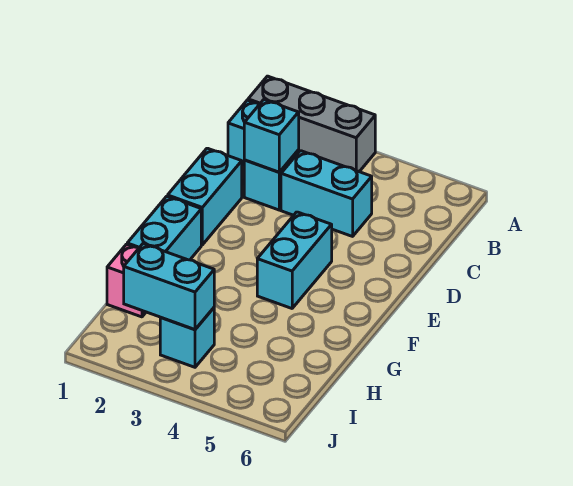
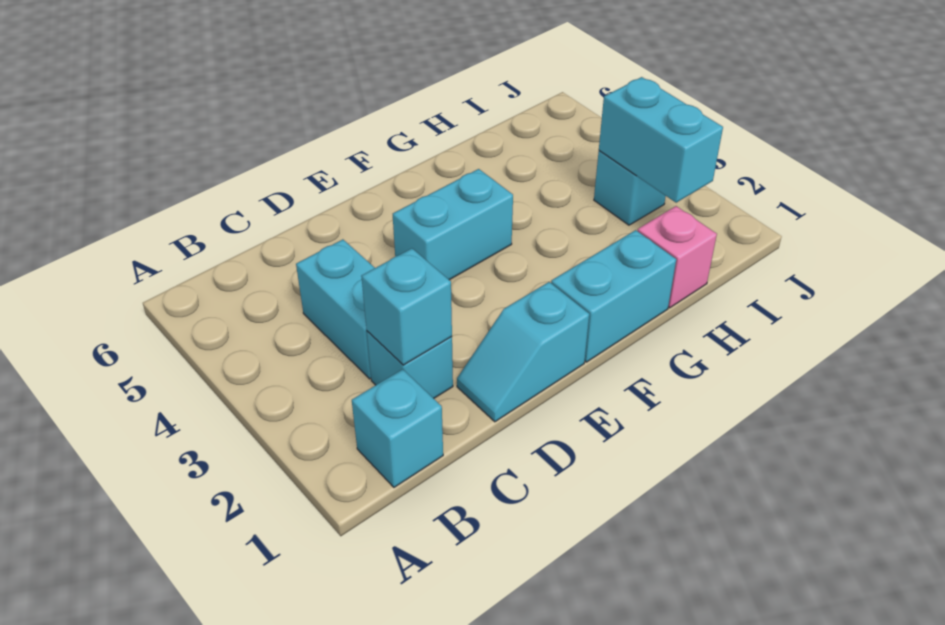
grey brick A1:A3 level 1 -> none
cyan brick D1:E1 level 1 -> cyan slope D1:E1 level 1 top E

